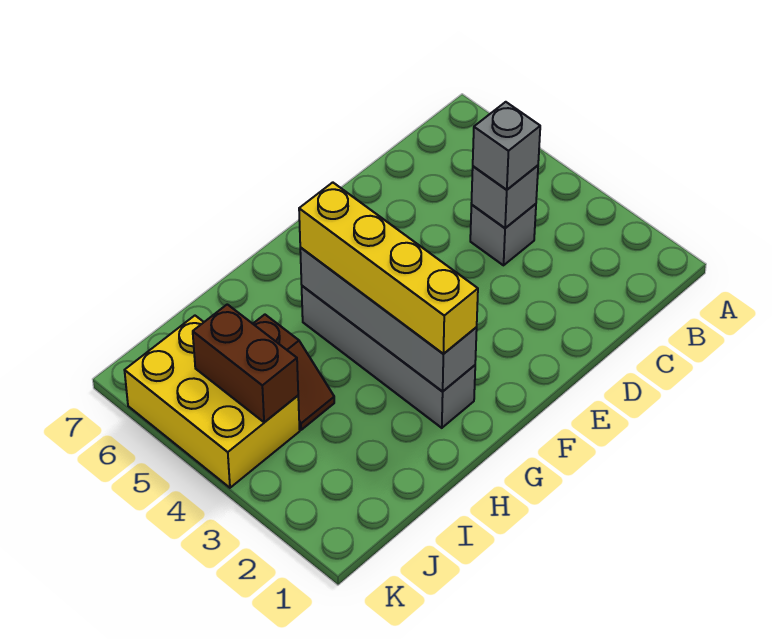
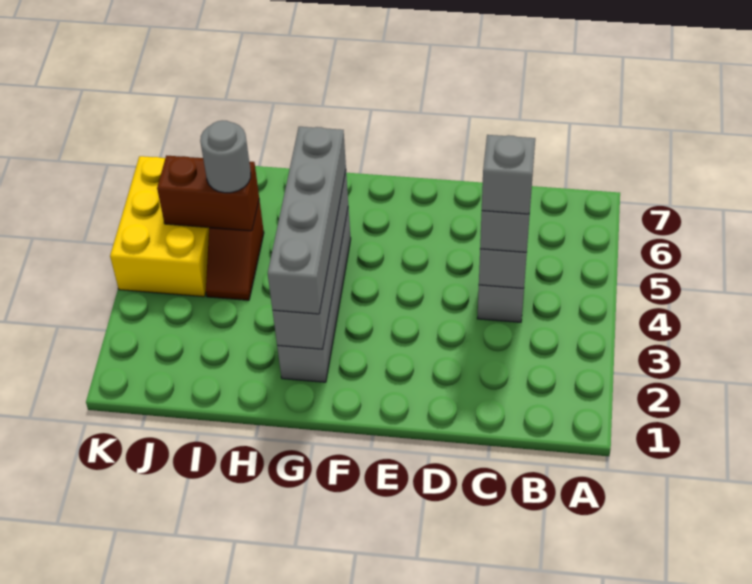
none -> grey brick C4 level 4
yellow brick G2:G5 level 3 -> grey brick G2:G5 level 3
none -> grey round brick I5 level 3
brown brick J4:J5 level 2 -> brown brick I5:J5 level 2

